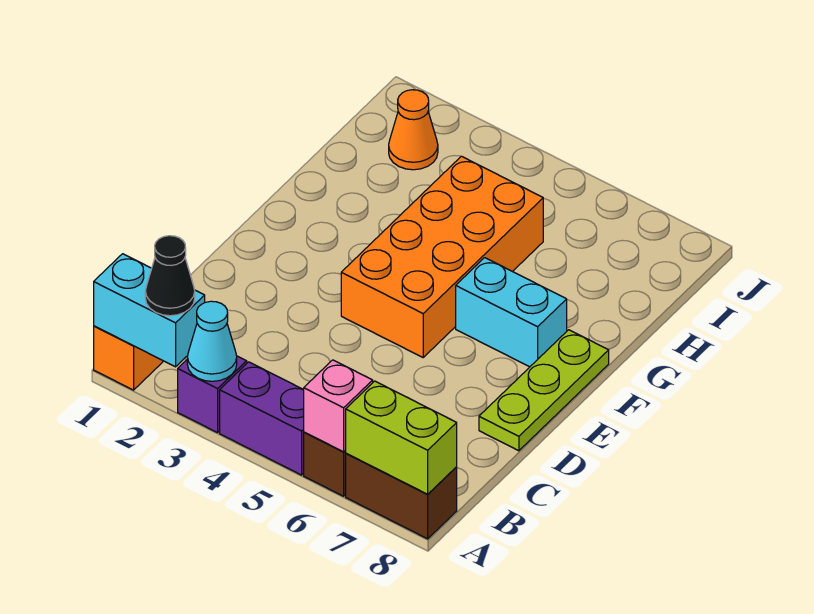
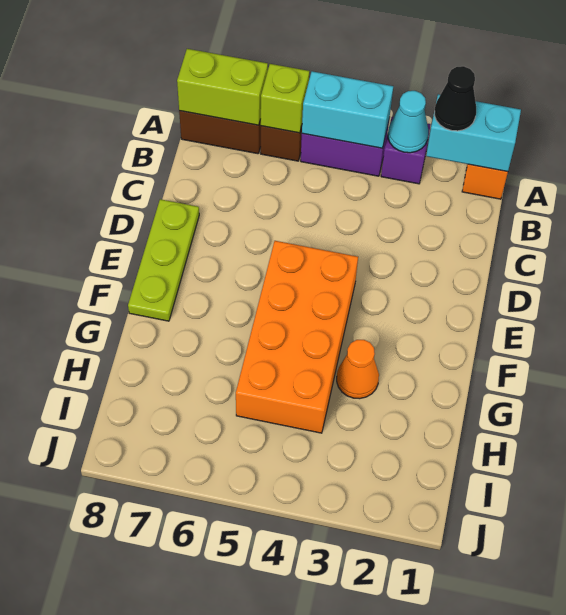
pink brick A6 level 2 -> lime brick A6 level 2
cyan brick F6:F7 level 1 -> cyan brick A4:A5 level 2
orange cone I2 level 1 -> orange cone G3 level 1

